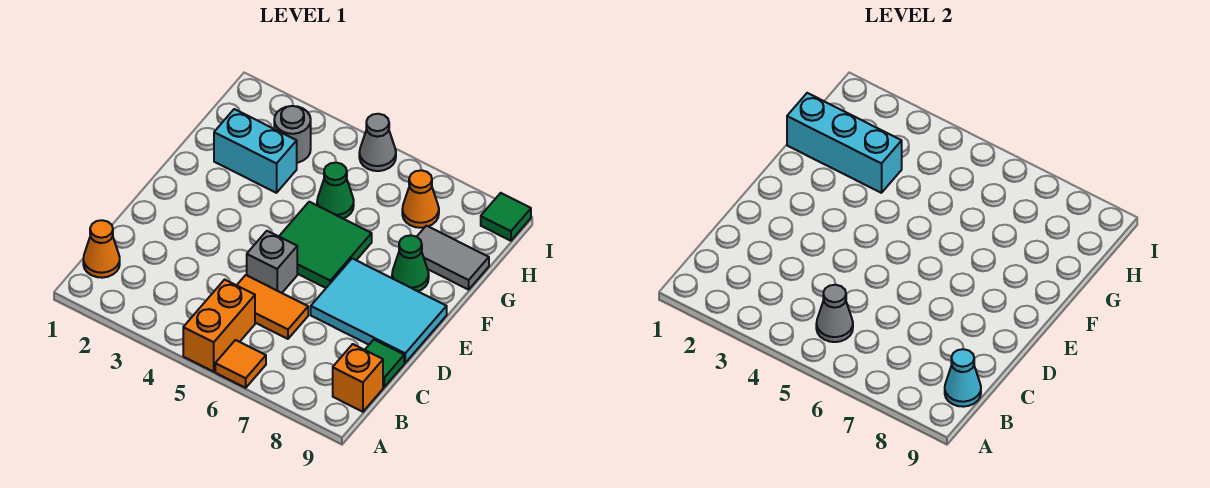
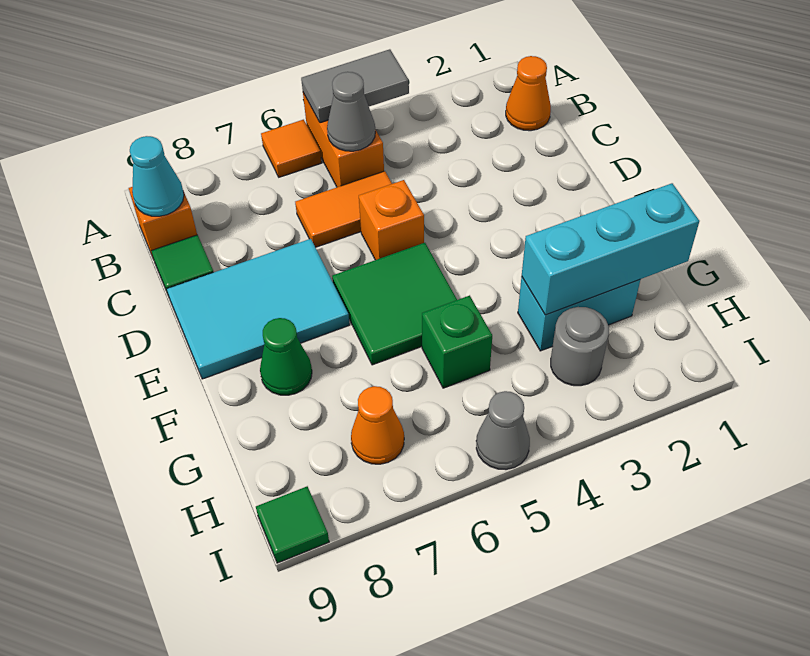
grey brick D5 level 1 -> orange brick D5 level 1
green cone G5 level 1 -> green brick G5 level 1
grey tile G8:G9 level 1 -> grey tile A4:A5 level 2

